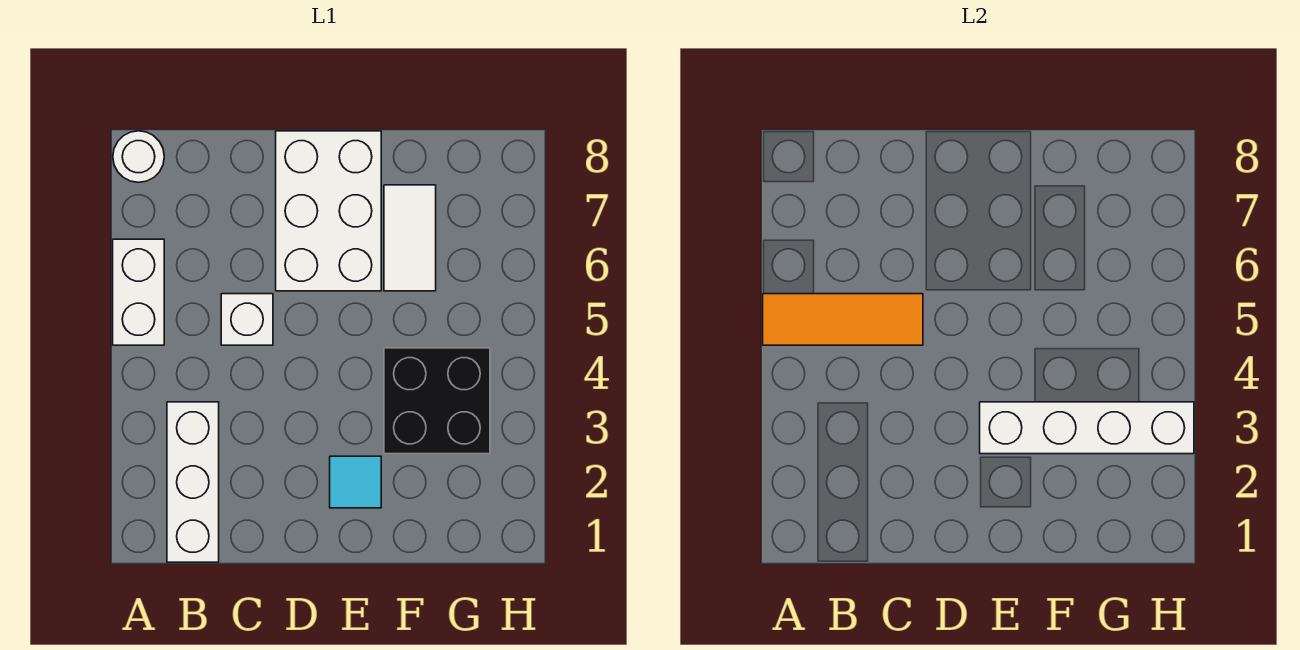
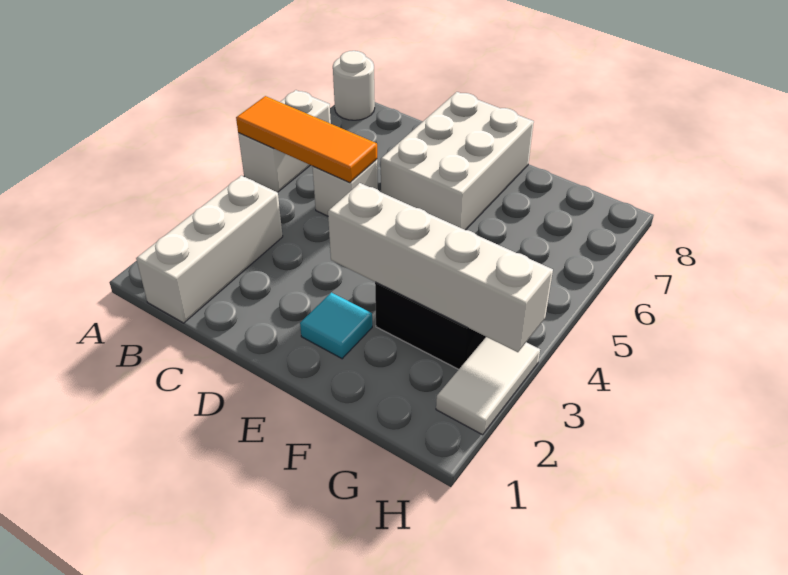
white tile F6:F7 level 1 -> white tile H2:H3 level 1

